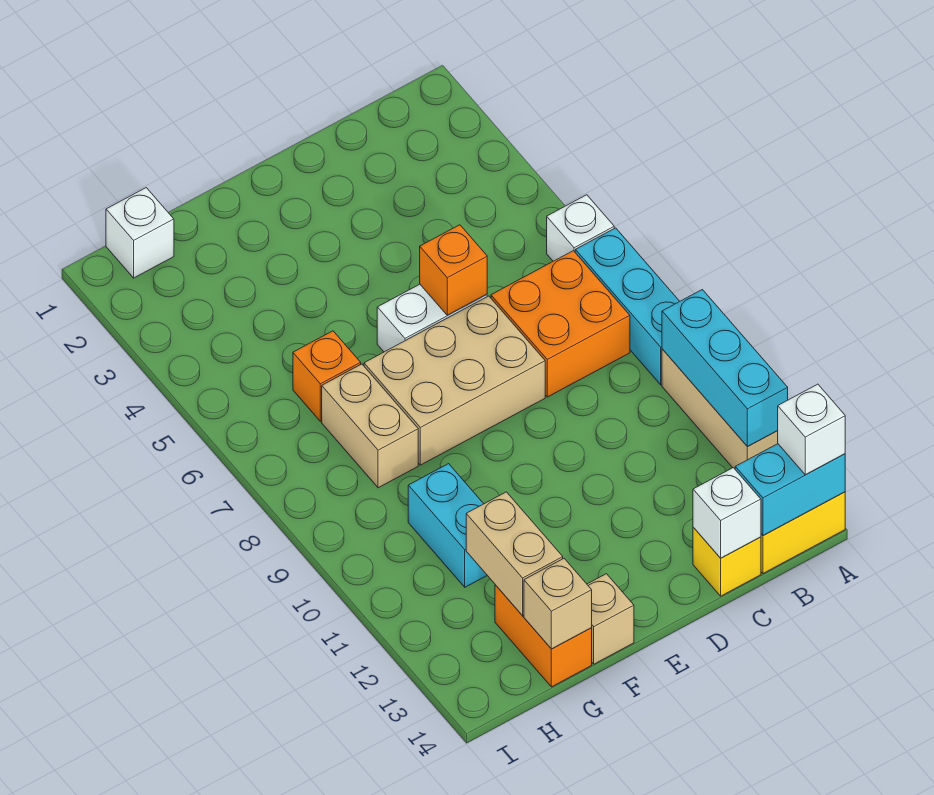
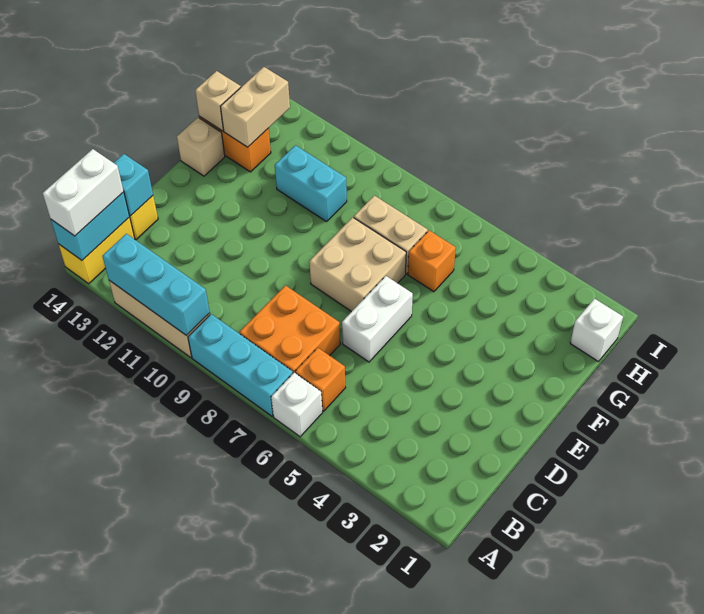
white brick A14 level 3 -> white brick A14:B14 level 3
white brick C14 level 2 -> cyan brick C14 level 2
orange brick D6 level 2 -> orange brick B6 level 1
tan brick D7:F8 level 1 -> tan brick E7:F8 level 1
tan brick G12:G13 level 2 -> tan brick G13:H13 level 2

